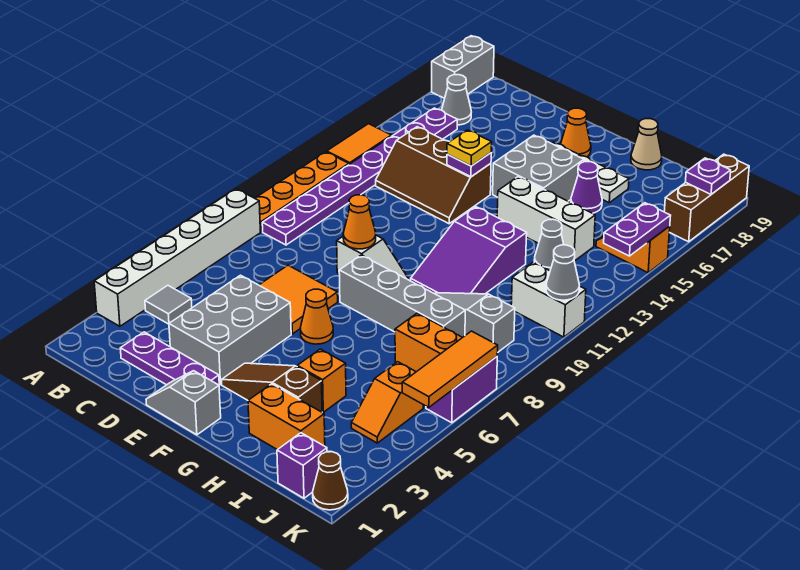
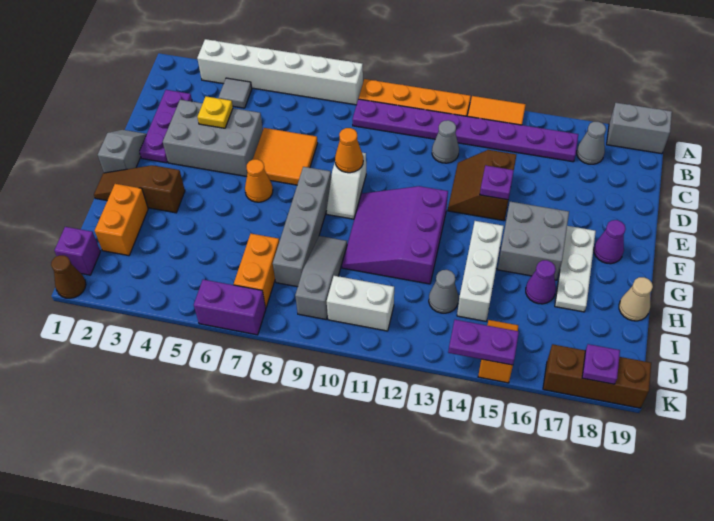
brown slope C13:E14 level 1 top 14 -> brown slope D13:E14 level 1 top 14
yellow plate E14 level 3 -> yellow plate D4 level 2
brown slope F3:H3 level 1 top H -> brown slope G1:G3 level 1 top 3
orange cone F18 level 1 -> purple cone F18 level 1
purple slope G10:H12 level 1 top 12 -> purple slope F10:H12 level 1 top 12
orange brick H4 level 1 -> none
orange slope J4:J5 level 1 top 5 -> none
white brick J11:K11 level 1 -> white brick J10:J11 level 1
orange tile K5:K7 level 2 -> none
grey cone K11 level 2 -> grey cone C12 level 1

